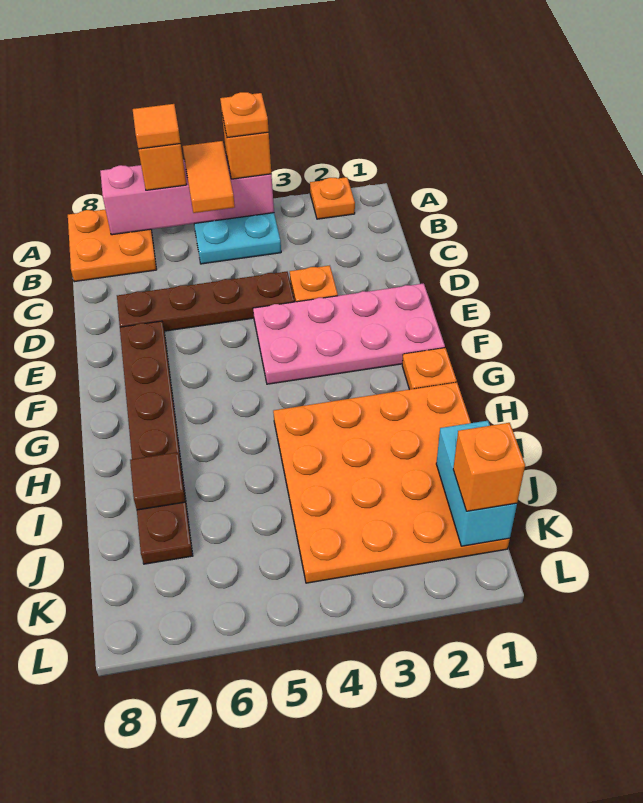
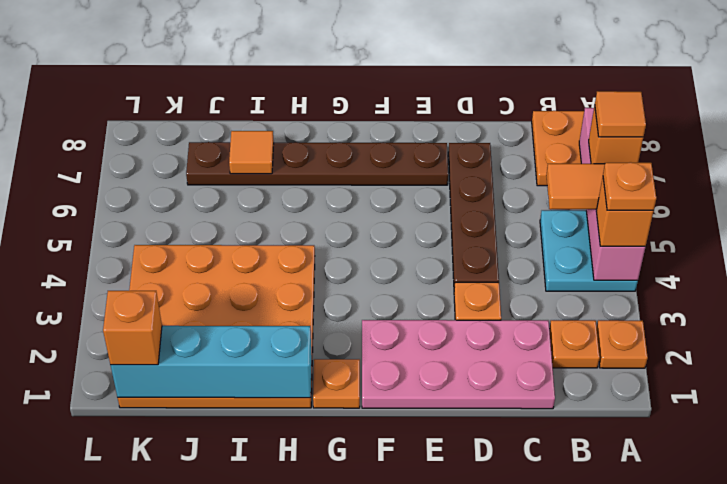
none -> orange plate B2 level 1
pink plate E1:F4 level 1 -> pink plate C1:F2 level 1
brown tile I7 level 2 -> orange tile I7 level 2
cyan brick J1:K1 level 2 -> cyan brick H1:K1 level 2

